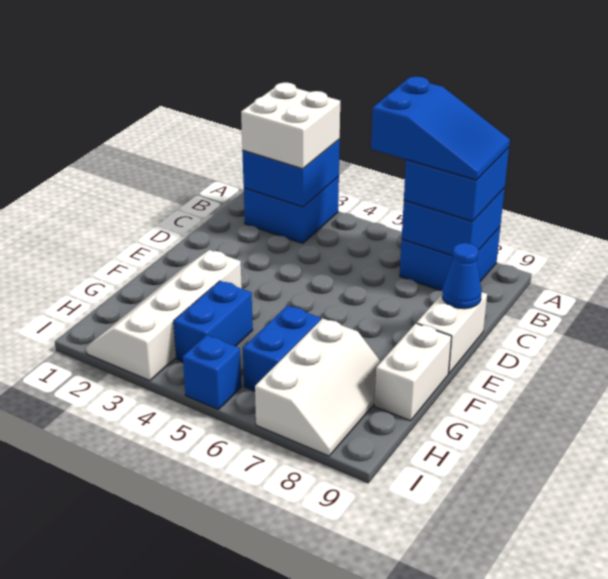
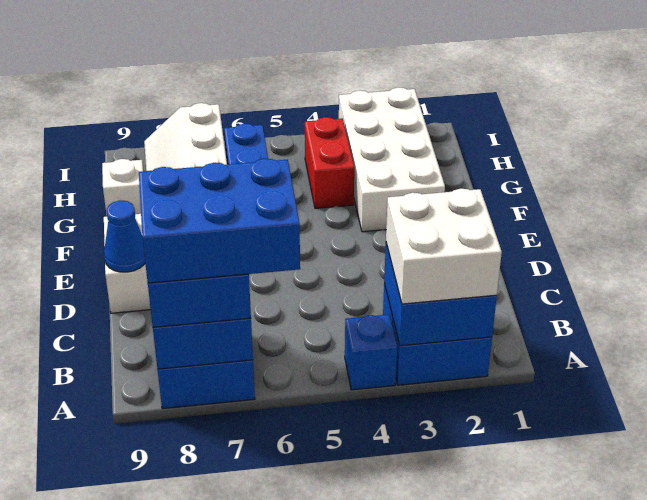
blue slope A6:B8 level 4 top 6 -> blue brick A6:B8 level 4
white slope F2:I3 level 1 top 3 -> white brick F2:I3 level 1
white brick F9:G9 level 1 -> white brick G9 level 1
blue brick G4:H4 level 1 -> red brick G4:H4 level 1
blue brick I5 level 1 -> blue brick A4 level 1

